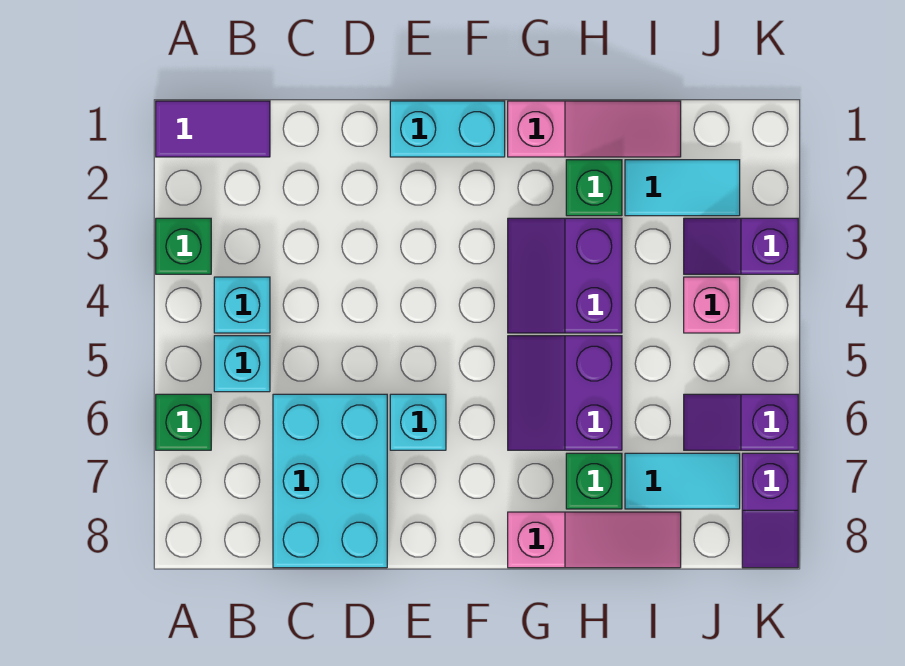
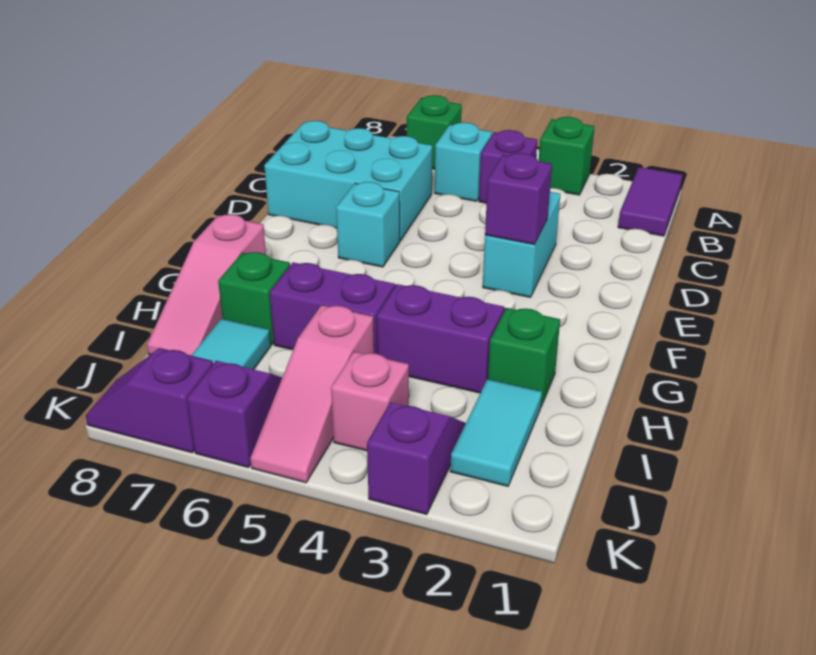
cyan brick B4 level 1 -> purple brick B4 level 1
cyan brick E1:F1 level 1 -> cyan brick D3:E3 level 1
none -> purple brick E3 level 2
pink slope G1:I1 level 1 top G -> pink slope I5:K5 level 1 top I

